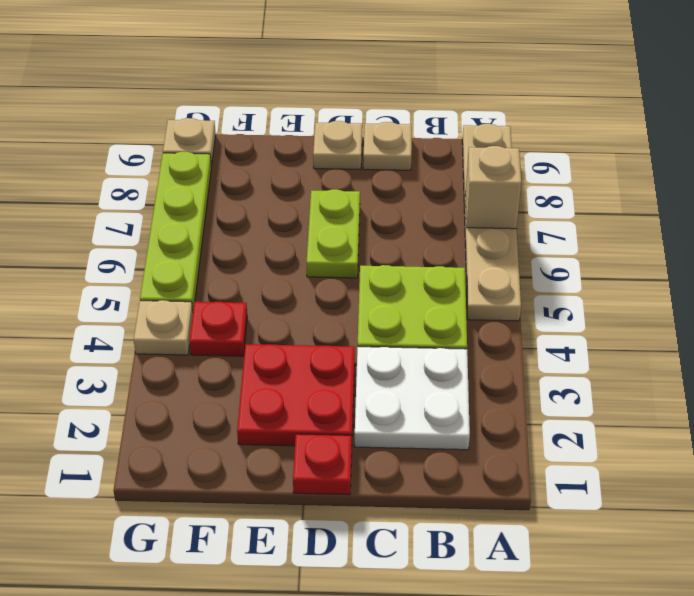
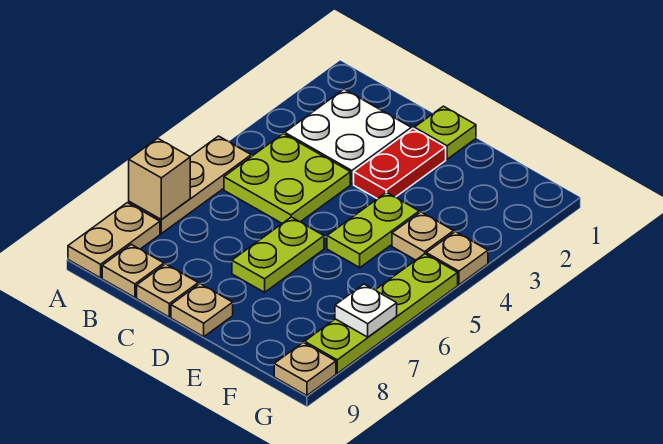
none -> tan plate B9 level 1
red plate D1 level 1 -> lime plate D1 level 1
red plate D2:E3 level 1 -> red plate D2:D3 level 1
none -> lime plate E4:E5 level 1
red plate F4 level 1 -> tan plate F4 level 1
none -> white plate G7 level 2

